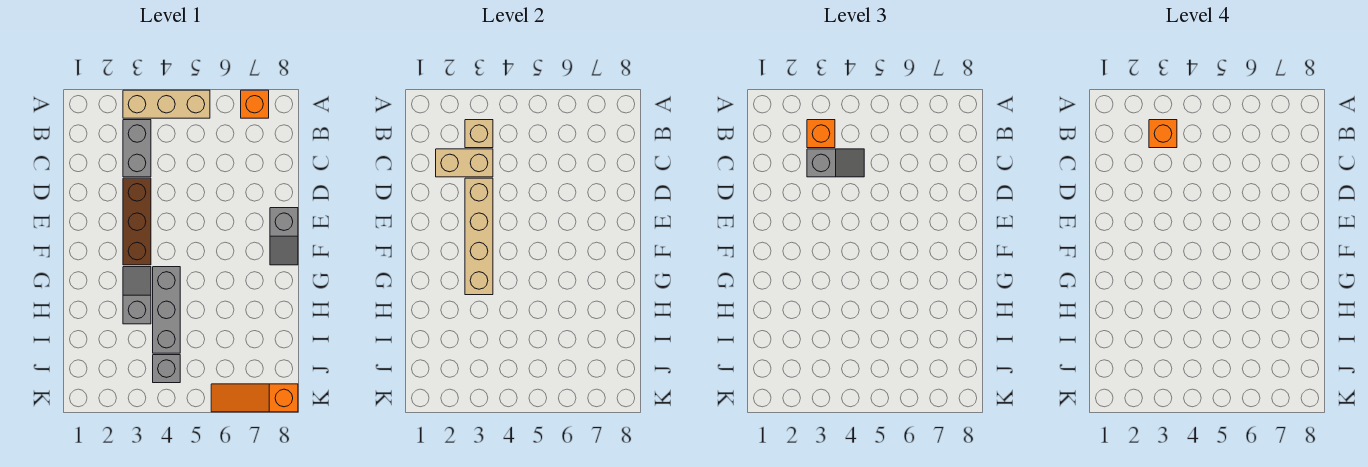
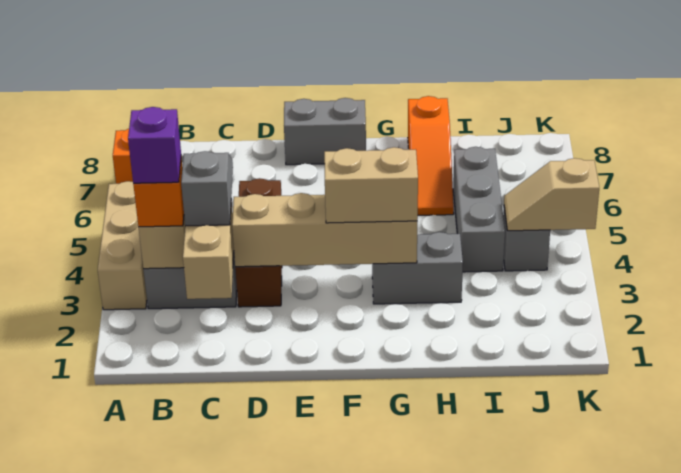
orange brick B3 level 4 -> purple brick B3 level 4
brown brick D3:F3 level 1 -> brown brick D3:D5 level 1
grey slope E8:F8 level 1 top E -> grey brick E8:F8 level 1
none -> tan brick F3:G3 level 3
grey slope G3:H3 level 1 top H -> grey brick G3:H3 level 1
grey brick G4:I4 level 1 -> grey brick I4:I6 level 1
none -> tan slope J4:K4 level 2 top K
orange slope K6:K8 level 1 top 8 -> orange slope H6:H8 level 1 top 8

